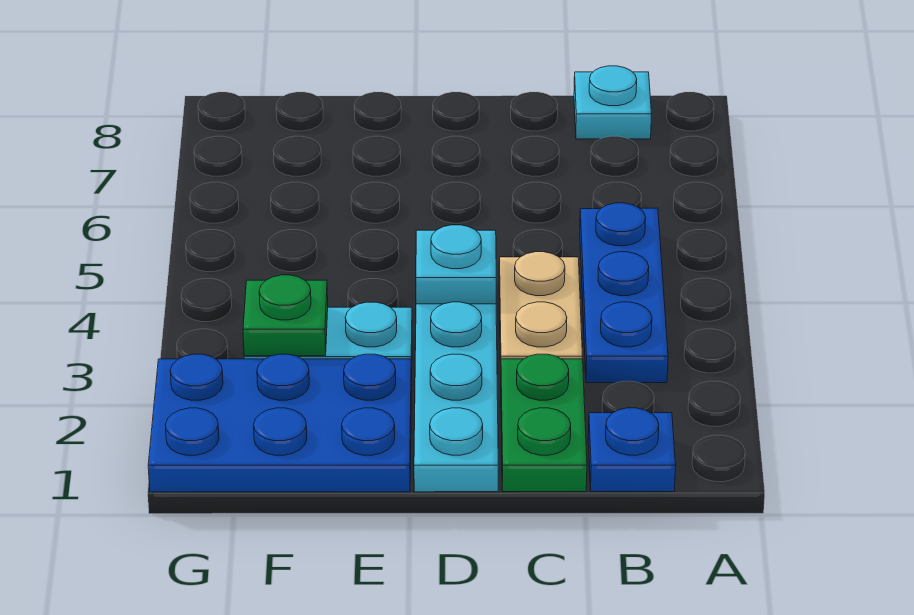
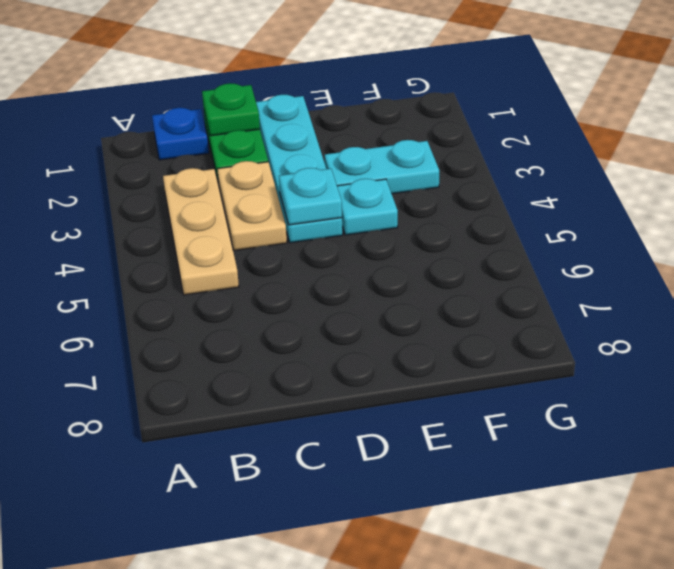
blue plate B3:B5 level 1 -> tan plate B3:B5 level 1
cyan plate B8 level 1 -> cyan plate E4 level 1
blue plate E1:G2 level 1 -> none
green plate F3 level 2 -> green plate C1 level 2

